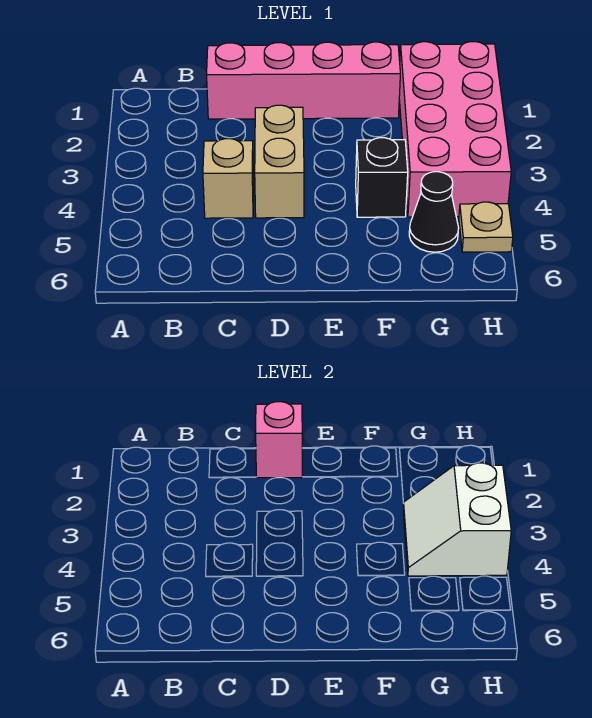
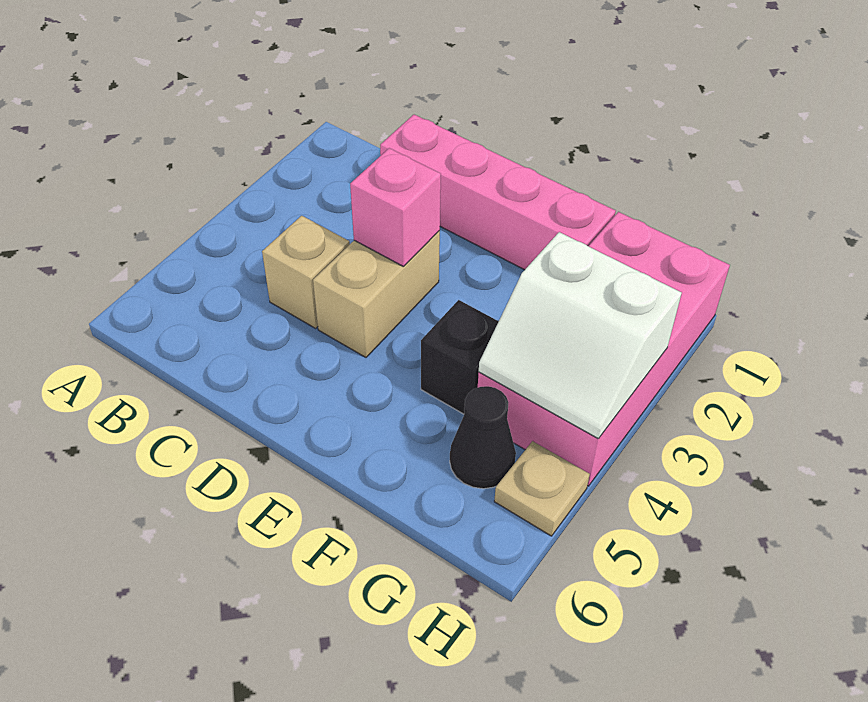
pink brick D1 level 2 -> pink brick D3 level 2
white slope G3:H4 level 2 top H -> white slope G3:H4 level 2 top 3

